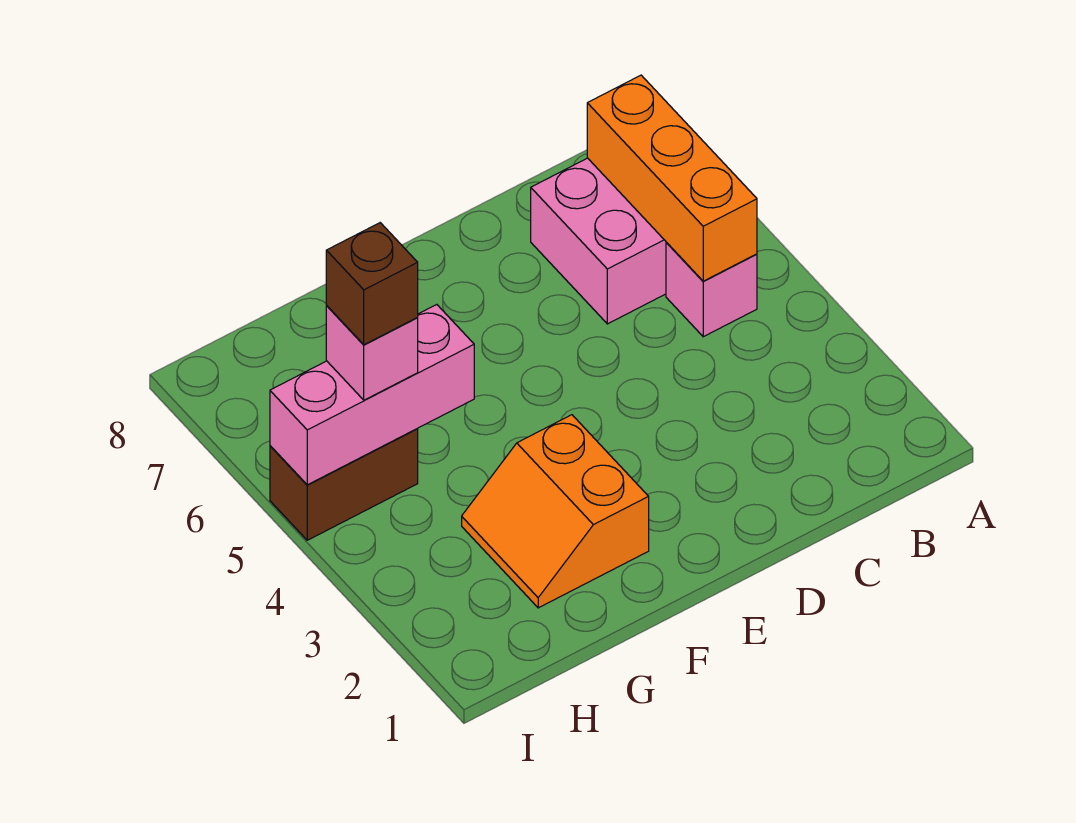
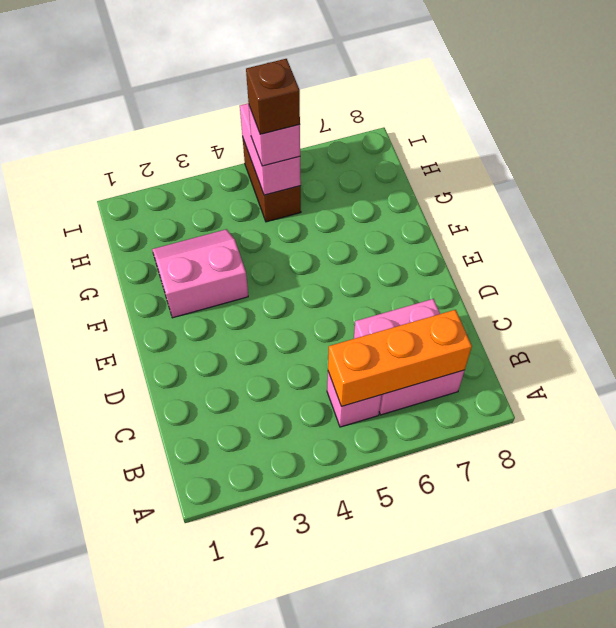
orange slope F2:G3 level 1 top F -> pink slope F2:G3 level 1 top F
pink brick G5:I5 level 2 -> pink brick H5:I5 level 2

